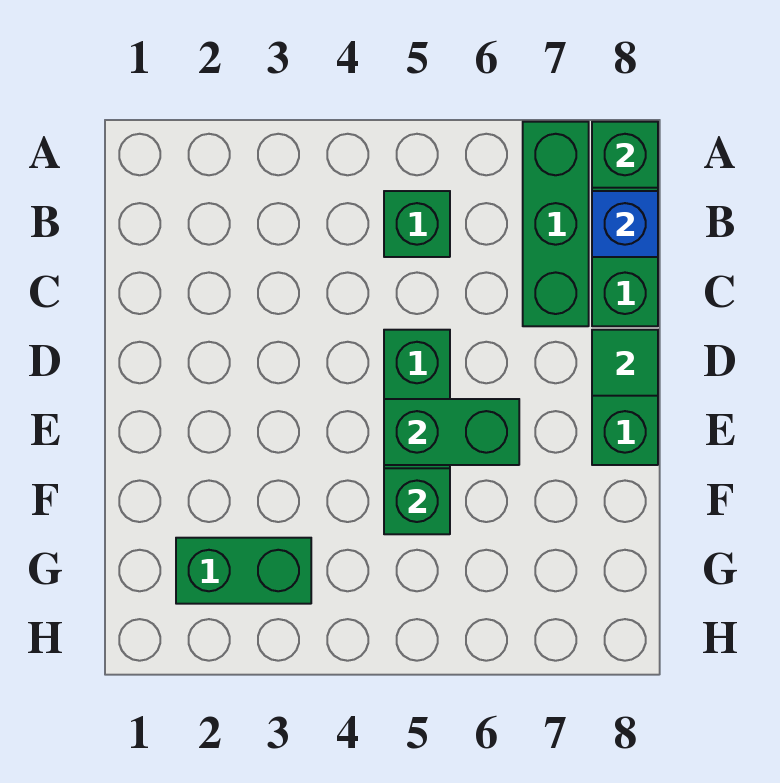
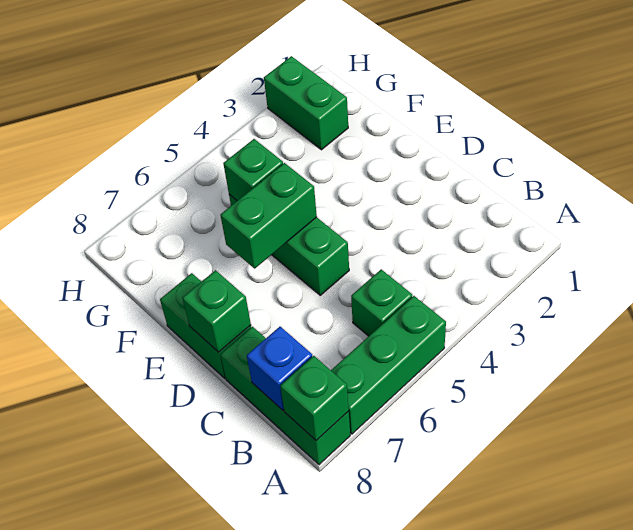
green brick A7:C7 level 1 -> green brick A5:A7 level 1
green tile D8 level 2 -> green brick D8 level 2
green brick G2:G3 level 1 -> green brick G2:H2 level 1

